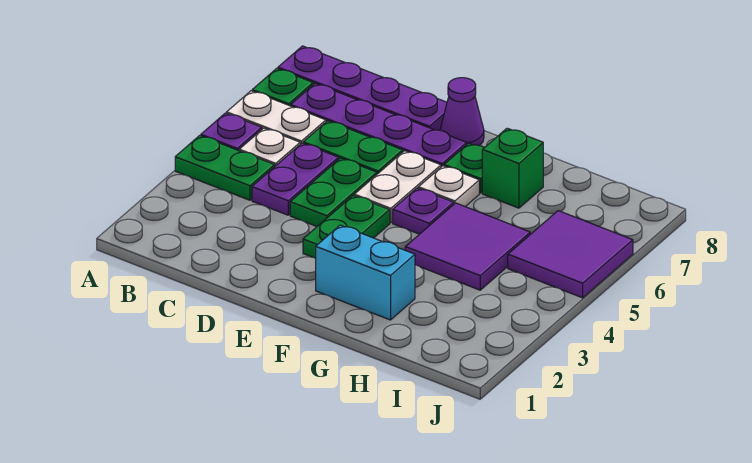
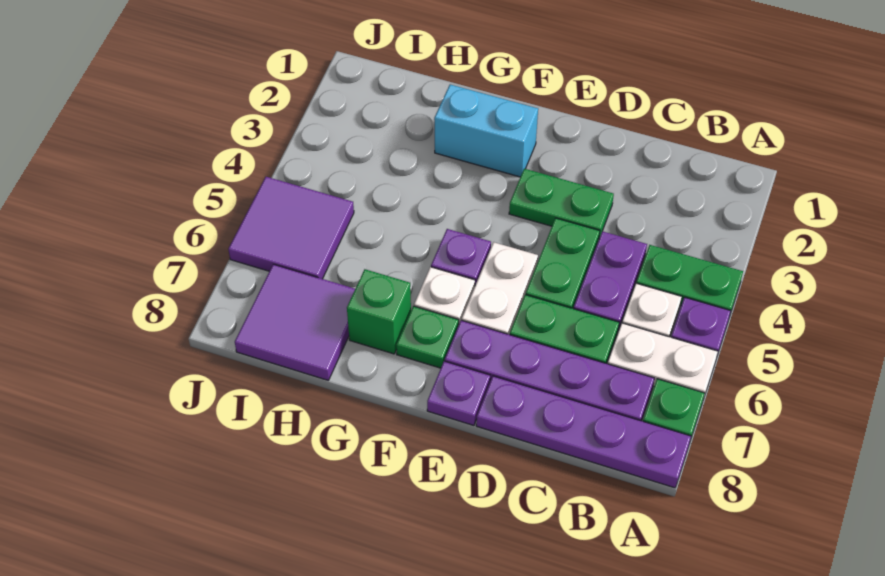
green plate E3:E4 level 1 -> green plate D3:E3 level 1
purple cone E8 level 1 -> purple plate E8 level 1
purple tile G4:H5 level 1 -> purple tile H7:I8 level 1

